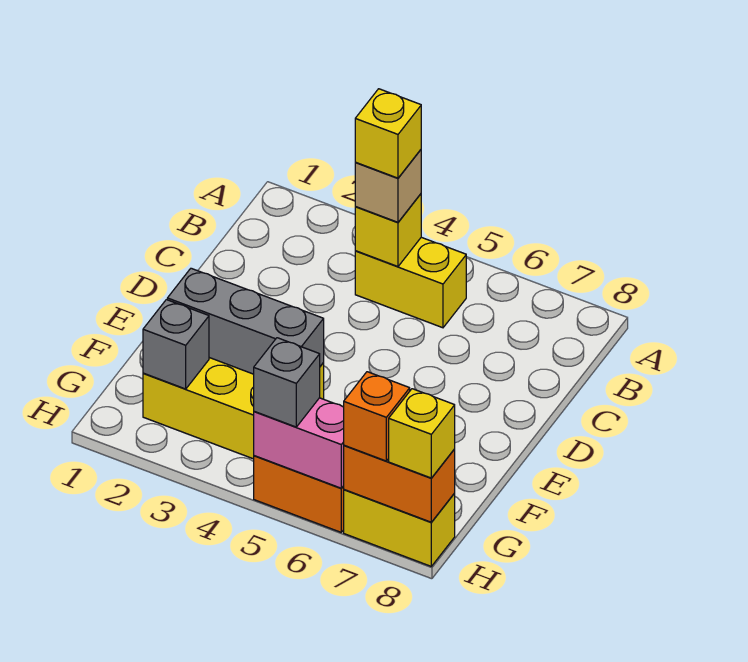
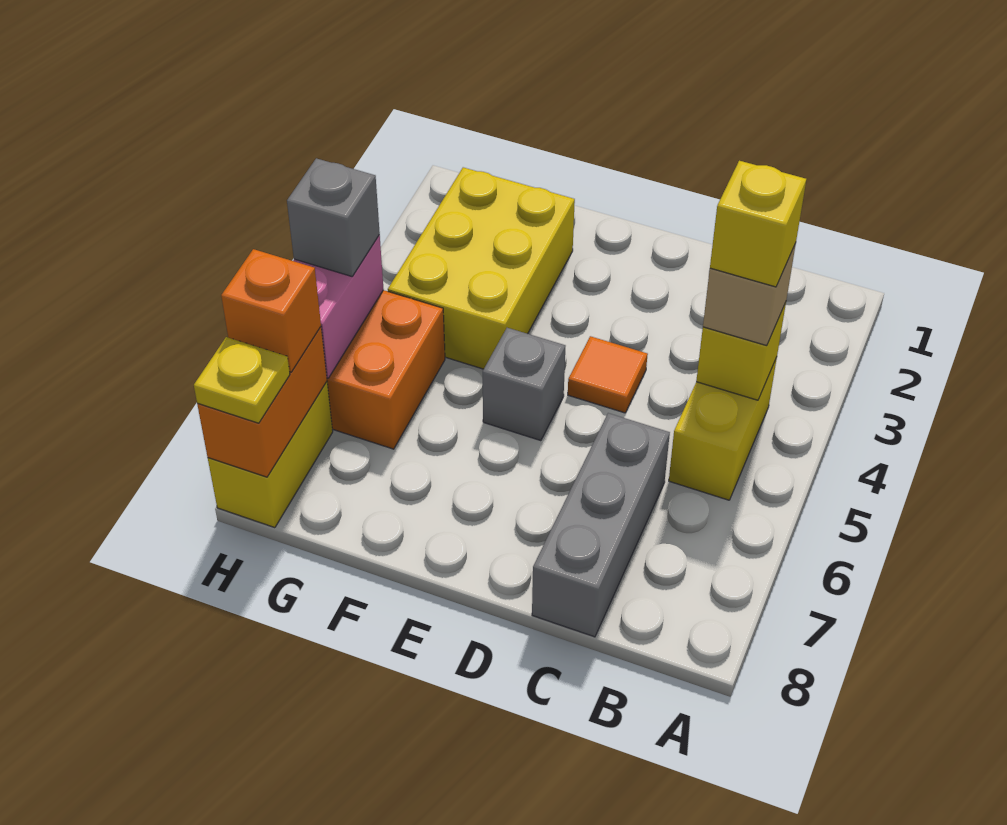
none -> orange tile D4 level 1
grey brick F2:F4 level 2 -> grey brick C6:C8 level 1
grey brick G2 level 2 -> grey brick E5 level 1
yellow brick H8 level 3 -> yellow plate H8 level 3

